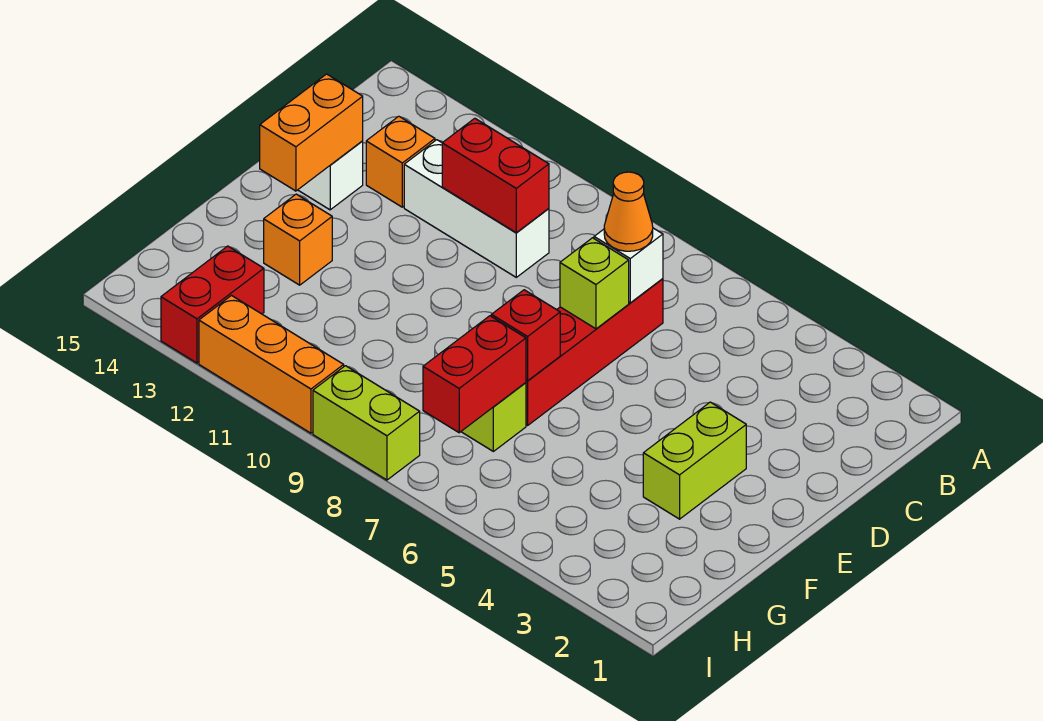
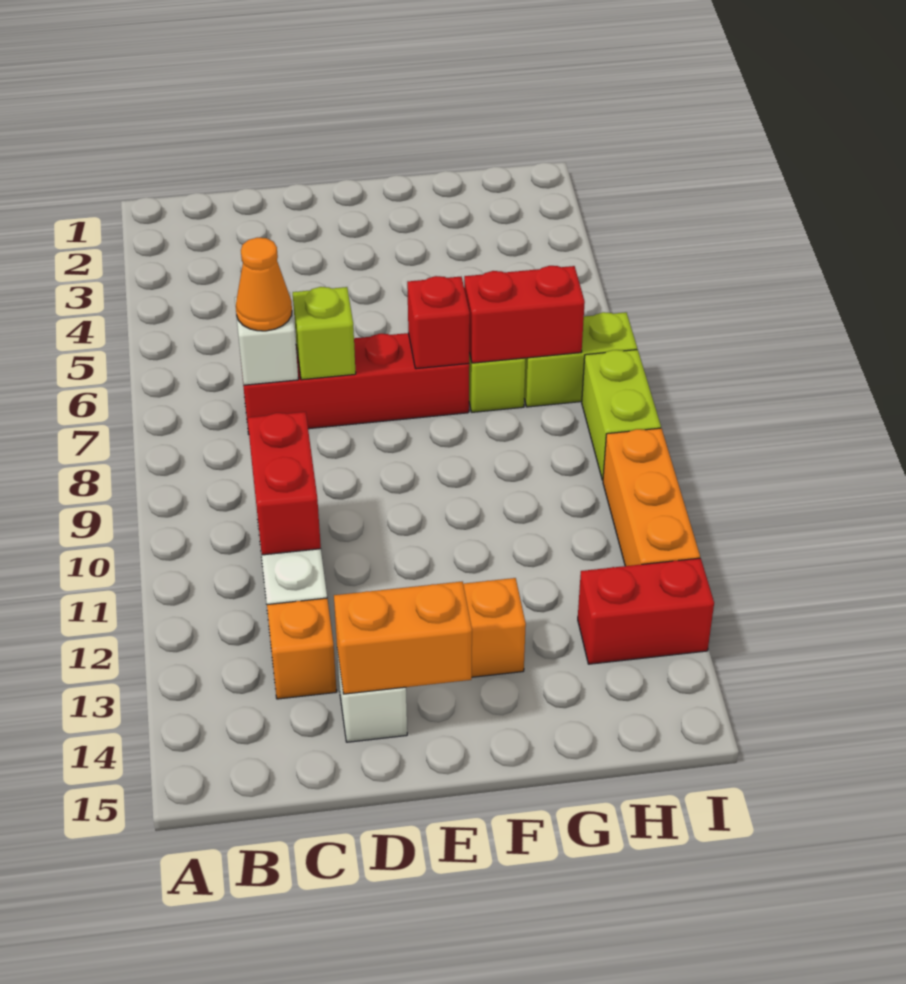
lime brick E3:F3 level 1 -> lime brick H7:I7 level 1

